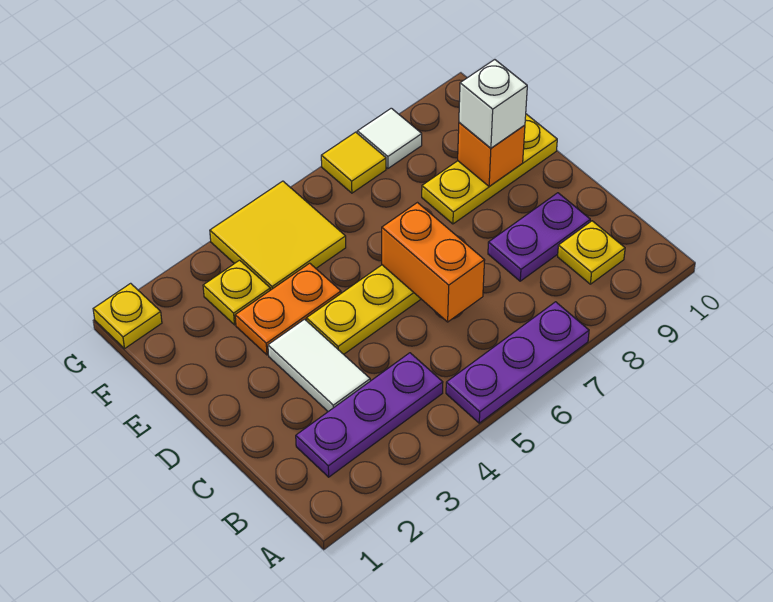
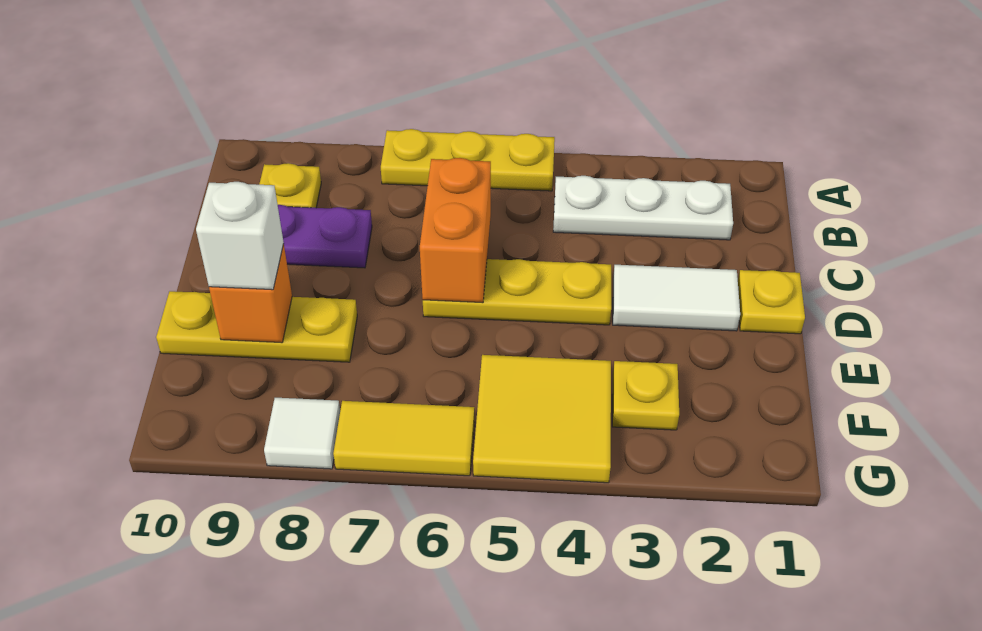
purple plate A5:A7 level 1 -> yellow plate A5:A7 level 1
purple plate B2:B4 level 1 -> white plate B2:B4 level 1
white tile C3:D3 level 1 -> white tile D2:D3 level 1
orange plate E3:E4 level 1 -> none
yellow plate G1 level 1 -> yellow plate D1 level 1
yellow tile G7 level 1 -> yellow tile G6:G7 level 1

